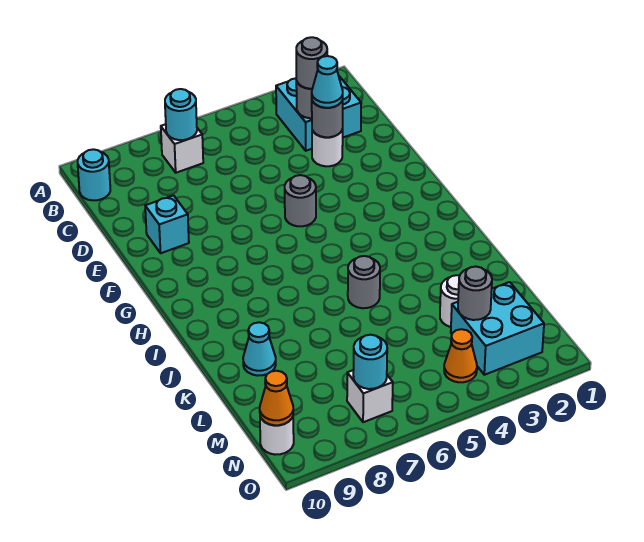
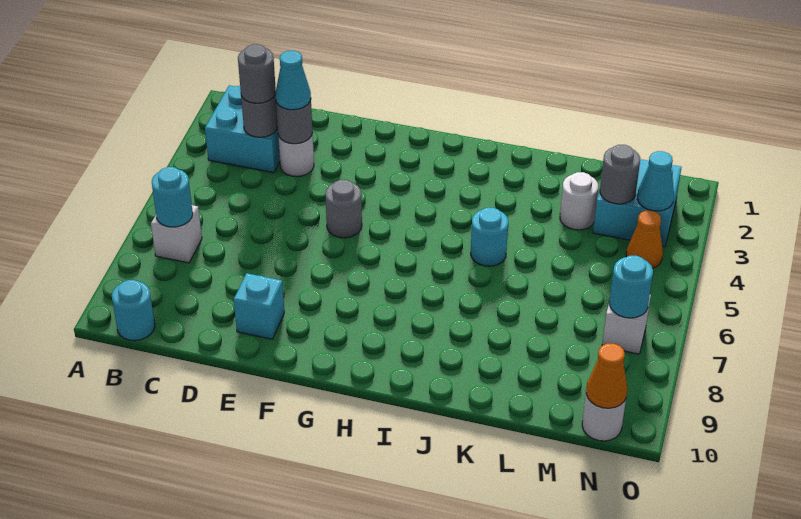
grey round brick J5 level 1 -> cyan round brick J5 level 1
cyan cone K9 level 1 -> cyan cone N3 level 2

